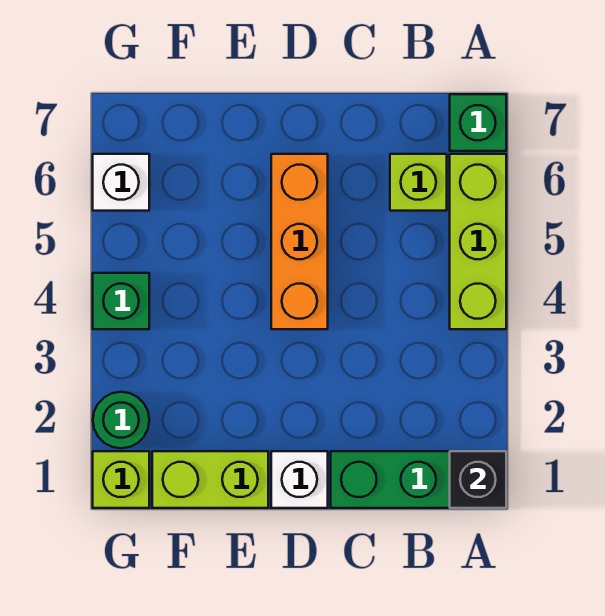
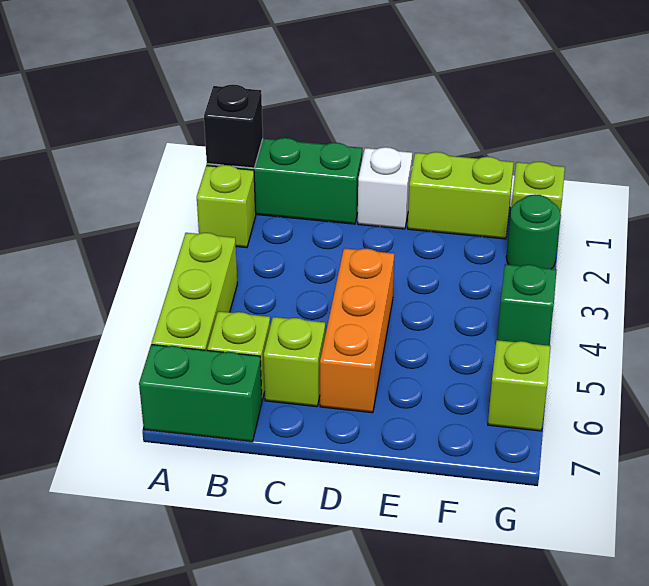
none -> lime brick A2 level 1
green brick A7 level 1 -> green brick A7:B7 level 1
none -> lime brick C6 level 1
white brick G6 level 1 -> lime brick G6 level 1

